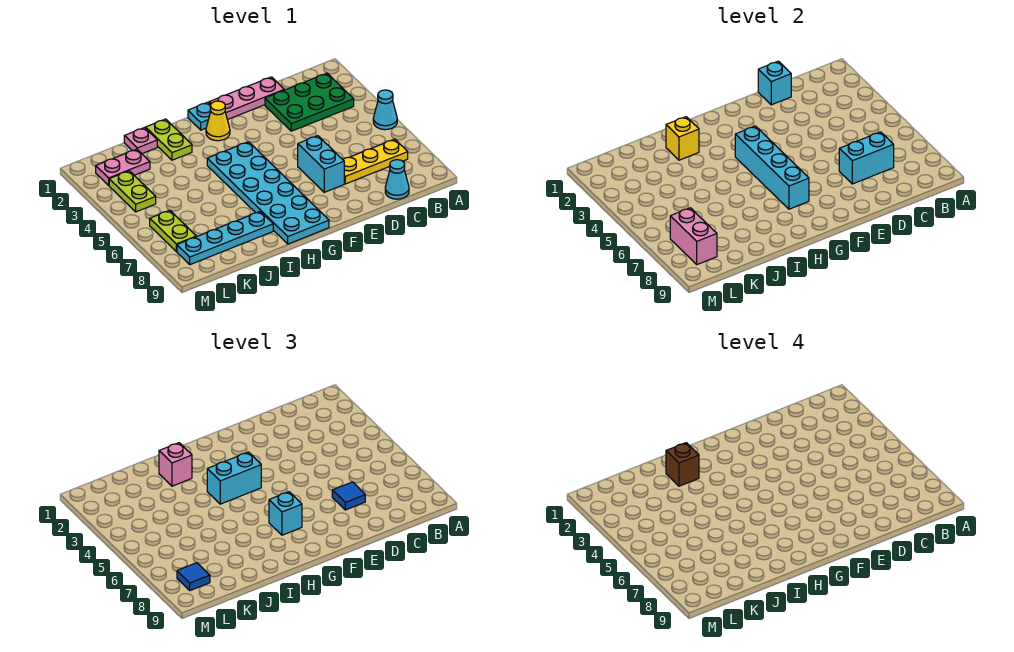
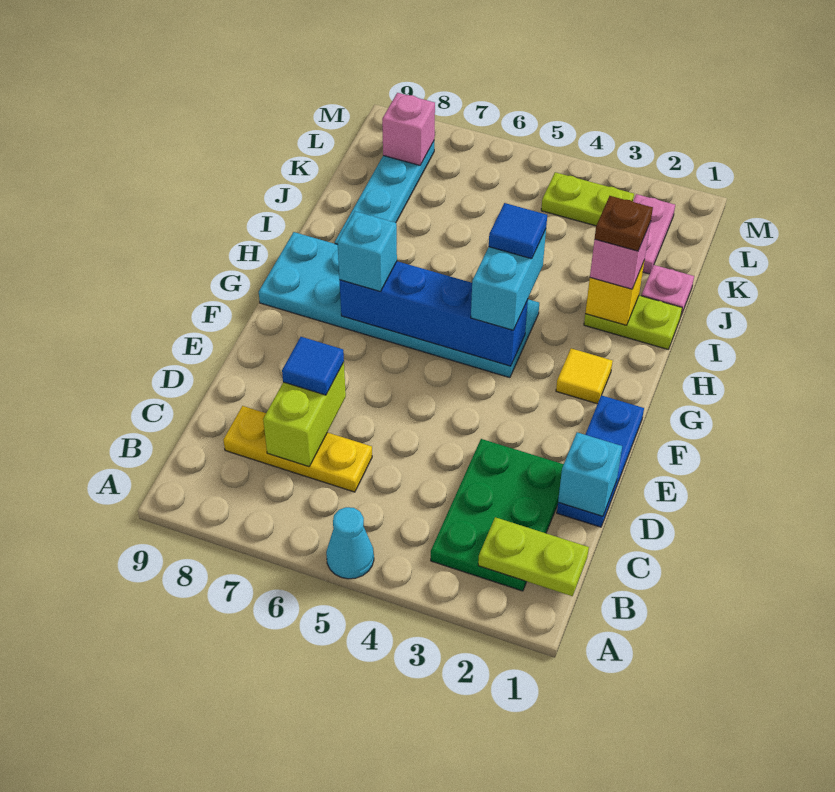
yellow plate B7:D7 level 1 -> yellow plate C6:C8 level 1
cyan brick C7:D7 level 2 -> lime brick C7:D7 level 2
cyan cone C9 level 1 -> none
pink plate D1:F1 level 1 -> blue plate D1:F1 level 1
cyan brick E6:E7 level 1 -> none
cyan plate G1 level 1 -> none
yellow cone G2 level 1 -> yellow tile G2 level 1
cyan brick G4:G7 level 2 -> blue brick G4:G7 level 2
brown brick I2 level 4 -> brown plate I2 level 4
lime plate L6:L7 level 1 -> lime plate B1:B2 level 2
pink brick L7:L8 level 2 -> pink brick L8 level 2
blue tile L8 level 3 -> blue tile H4 level 4

